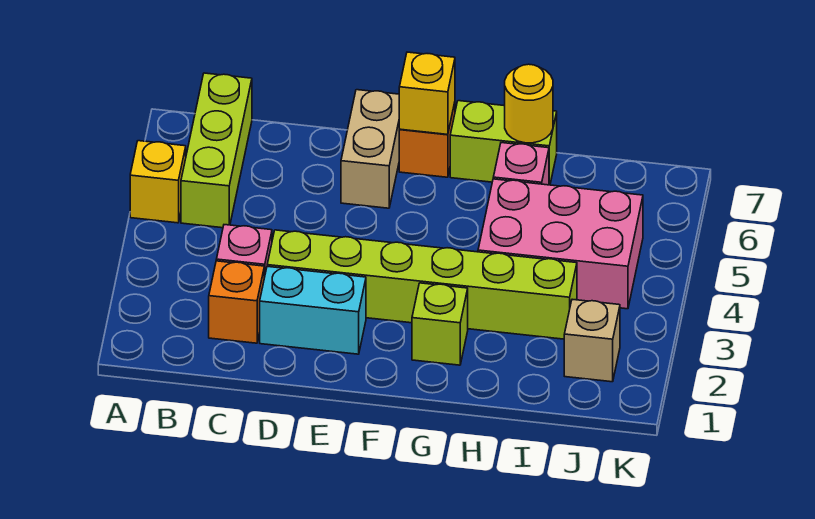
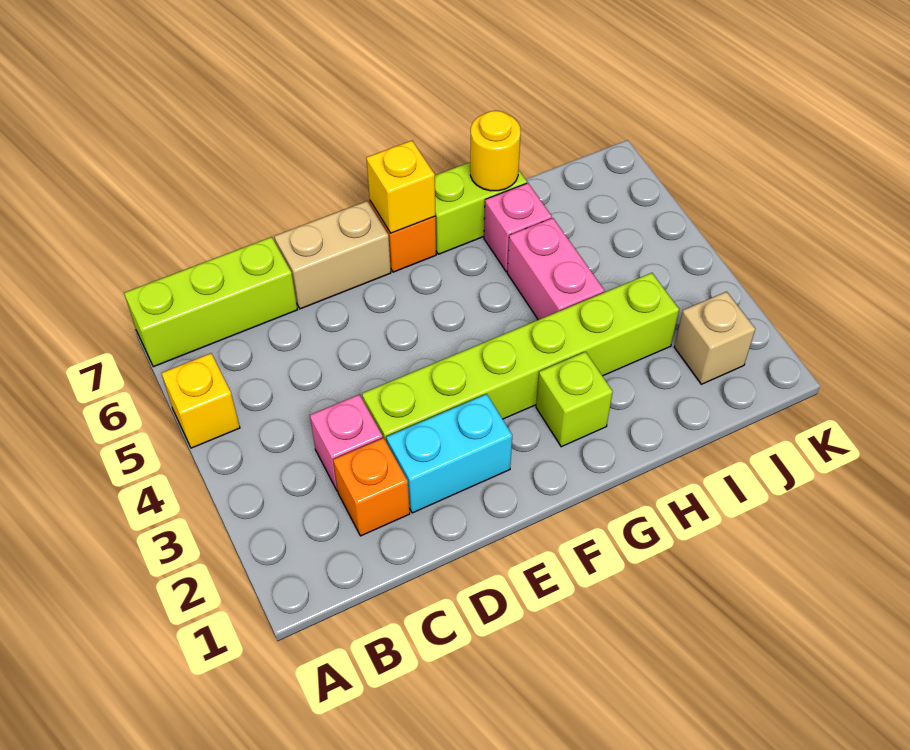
lime brick B5:B7 level 1 -> lime brick A7:C7 level 1
tan brick E6:E7 level 1 -> tan brick D7:E7 level 1
pink brick H4:J5 level 1 -> pink brick H4:H5 level 1

